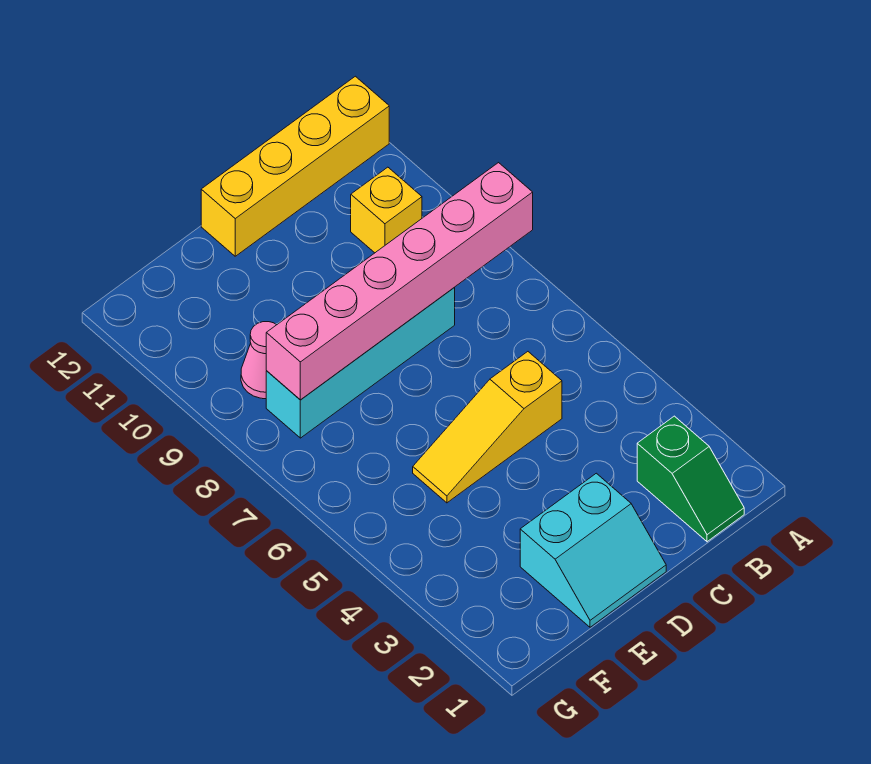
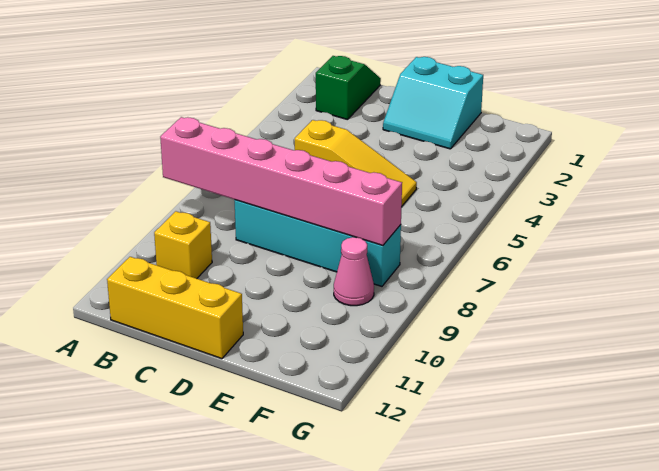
yellow brick A12:D12 level 1 -> yellow brick B12:D12 level 1
cyan slope D1:E2 level 1 top 2 -> cyan slope D1:E2 level 1 top 1

